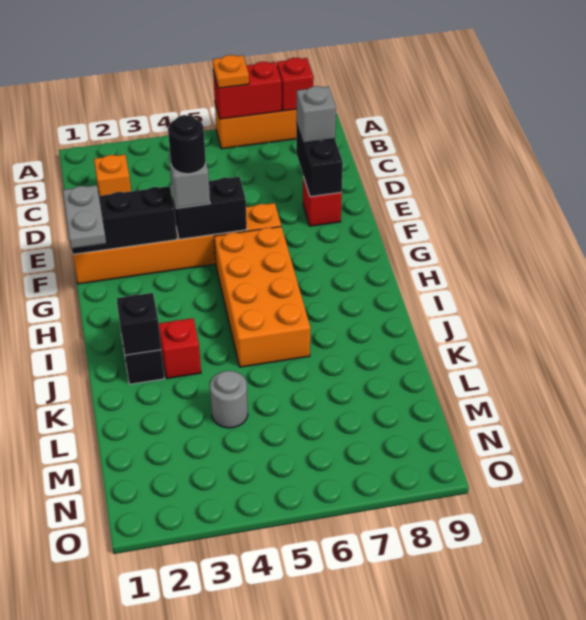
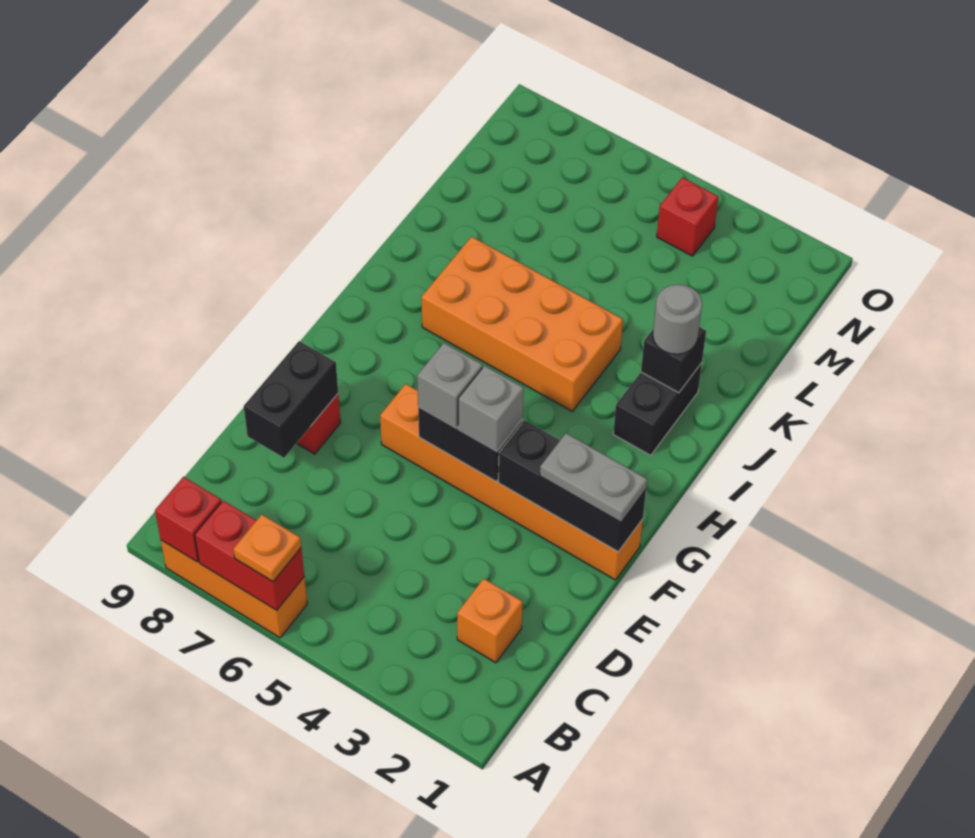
grey brick D8 level 3 -> grey brick F5 level 3
grey plate F1:G1 level 3 -> grey plate F1:F2 level 3
black round brick F4 level 4 -> none
orange brick G5:J6 level 1 -> orange brick I4:J7 level 1
red brick J3 level 1 -> red brick N4 level 1
grey round brick L4 level 1 -> grey round brick J2 level 3

